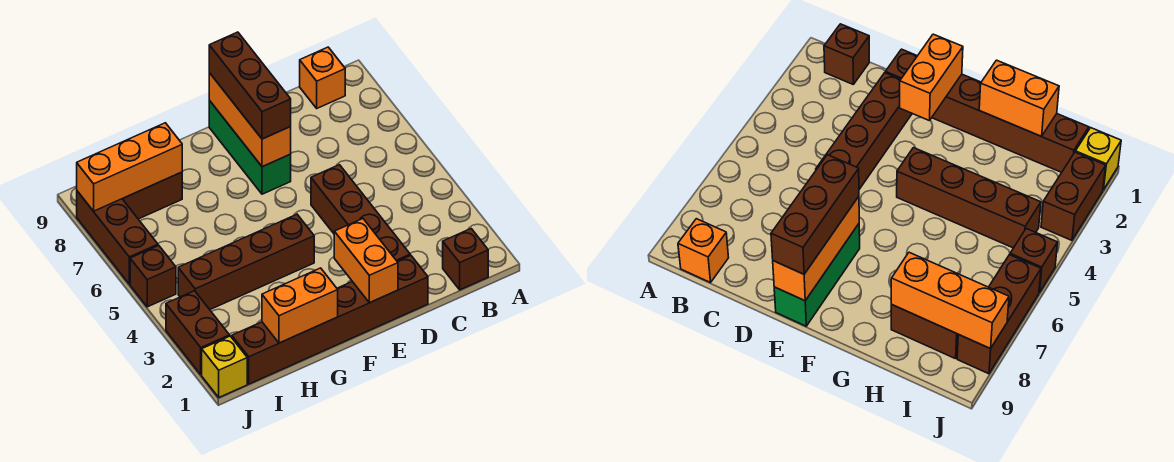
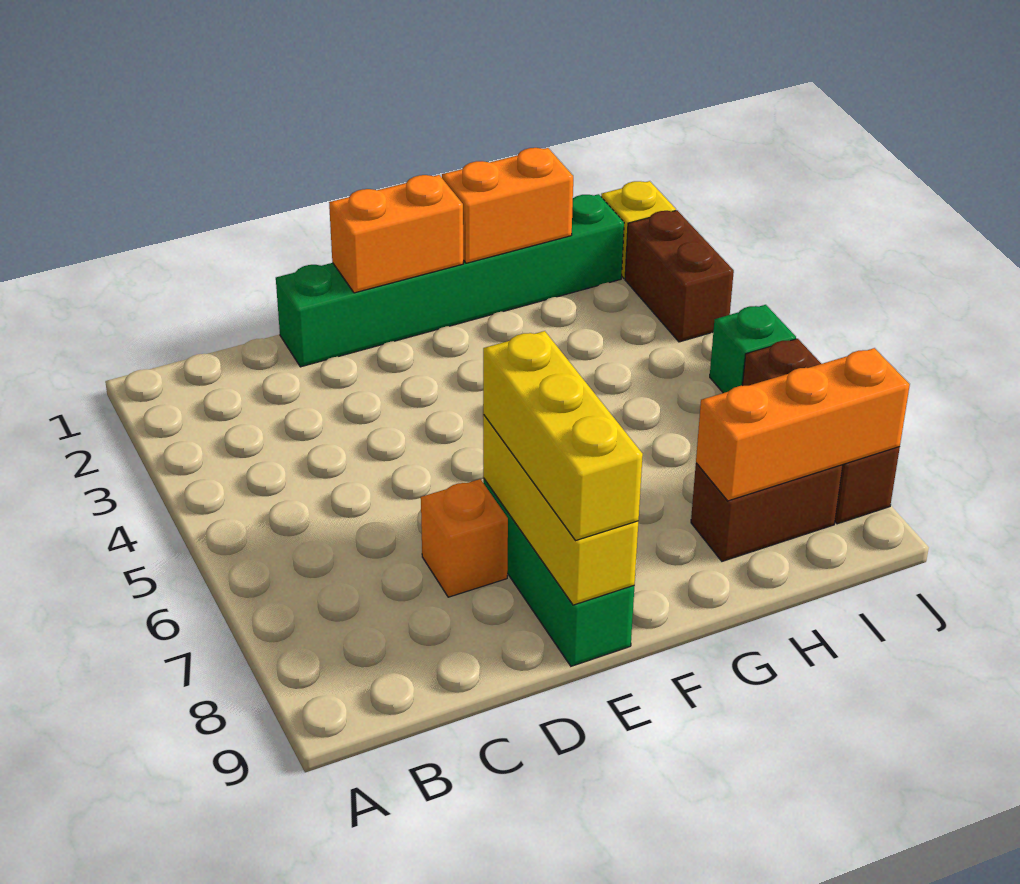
brown brick B1 level 1 -> none
orange brick B9 level 1 -> orange brick D7 level 1
brown brick D1:I1 level 1 -> green brick D1:I1 level 1
brown brick D2:D5 level 1 -> none
orange brick E1:E2 level 2 -> orange brick E1:F1 level 2
orange brick E7:E9 level 2 -> yellow brick E7:E9 level 2
brown brick E7:E9 level 3 -> yellow brick E7:E9 level 3
brown brick F4:I4 level 1 -> none
brown brick J5 level 1 -> green brick J5 level 1

